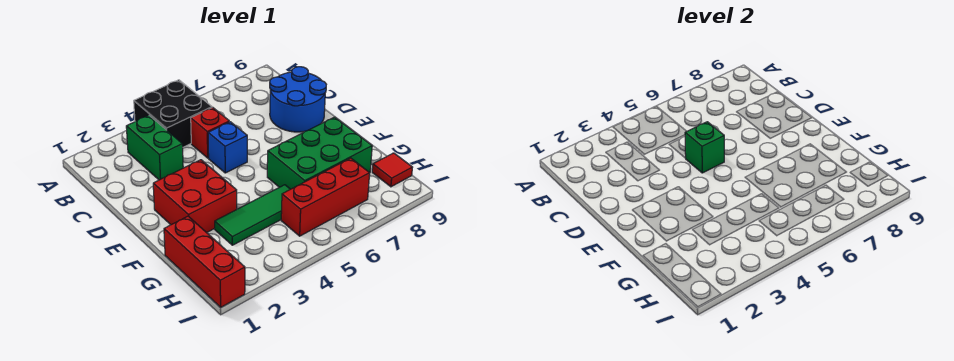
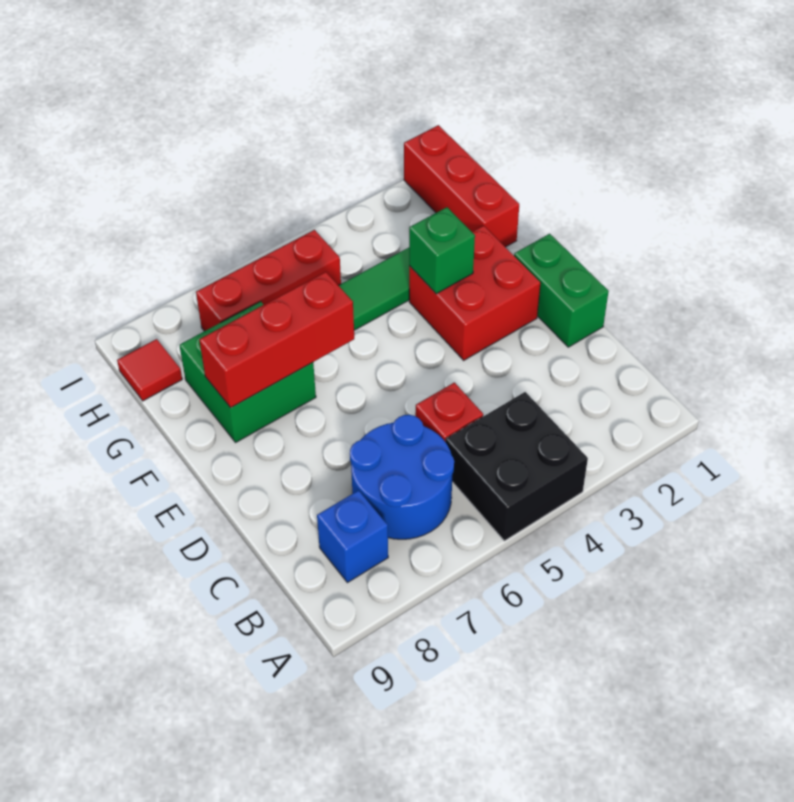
green brick B3:C3 level 1 -> green brick D1:E1 level 1
blue round brick C8:D9 level 1 -> blue round brick B6:C7 level 1
blue brick D5 level 1 -> blue brick B8 level 1
green brick D5 level 2 -> green brick F3 level 2
green brick F6:G8 level 1 -> green brick F7:G8 level 1
none -> red brick F6:F8 level 2

